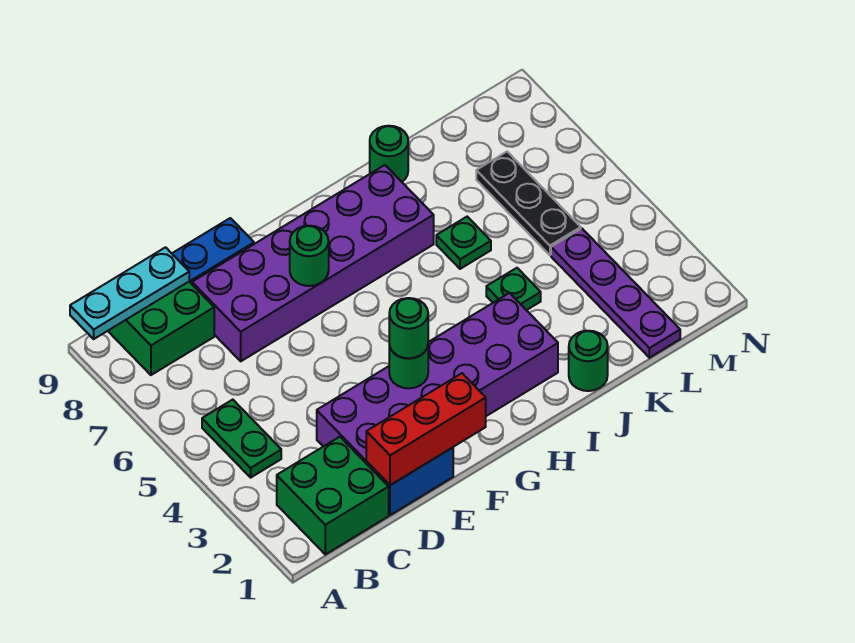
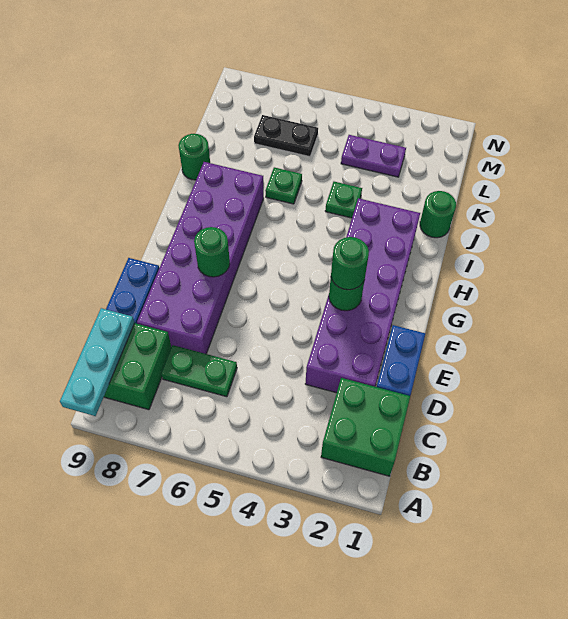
green plate B4:B5 level 1 -> green plate C6:C7 level 1
red brick D1:F1 level 2 -> none
purple plate L1:L4 level 1 -> purple plate L3:L4 level 1
black plate L5:L7 level 1 -> black plate L6:L7 level 1

